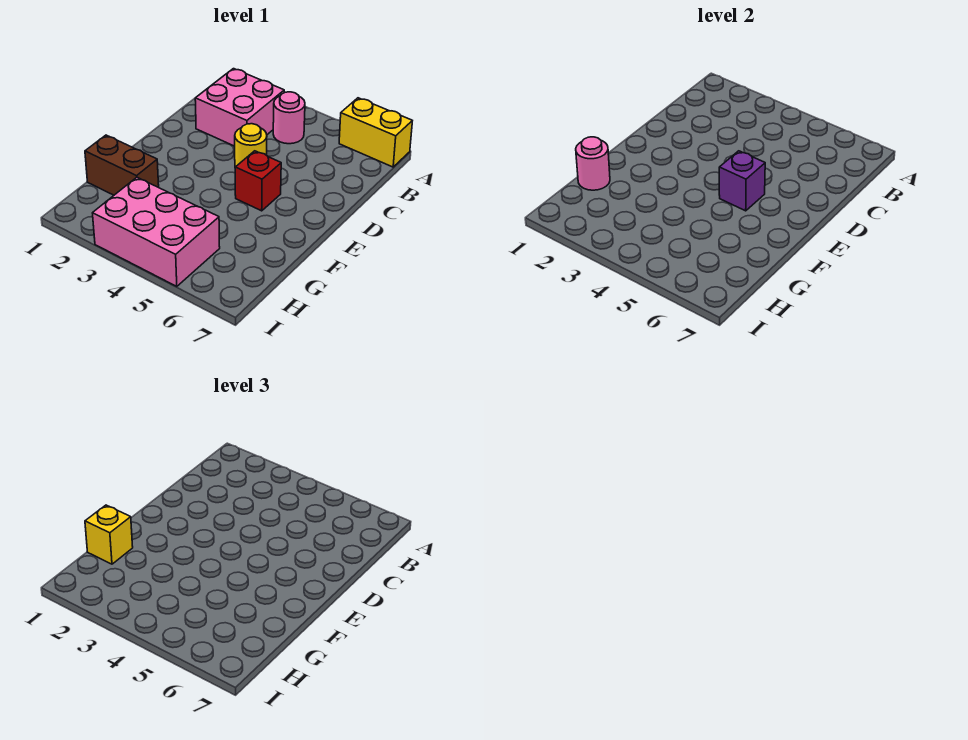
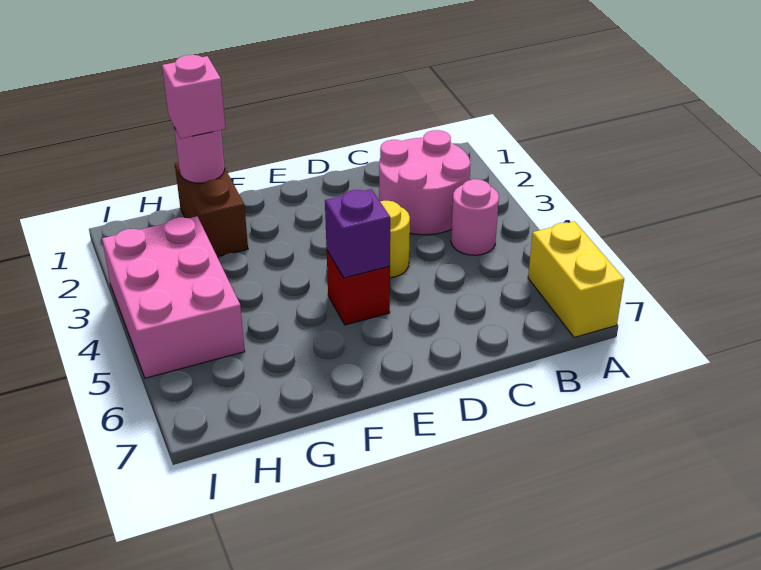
pink brick B2:C3 level 1 -> pink round brick B2:C3 level 1
yellow brick G1 level 3 -> pink brick G1 level 3

